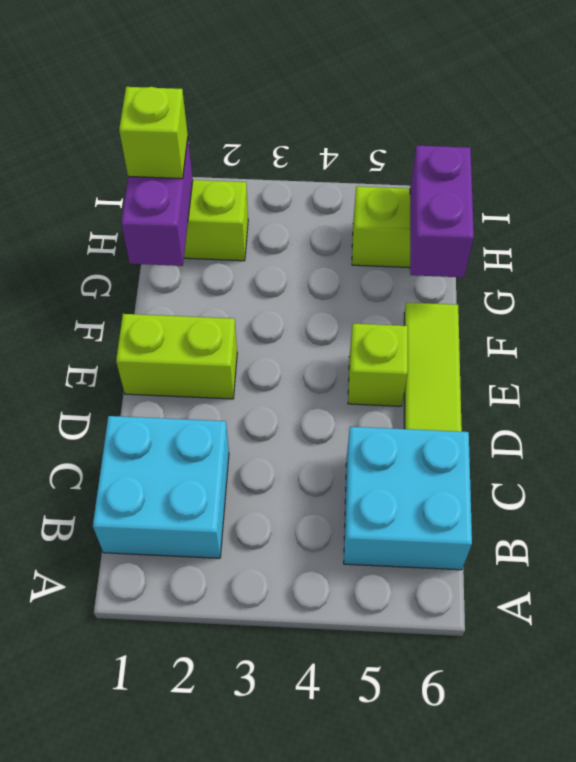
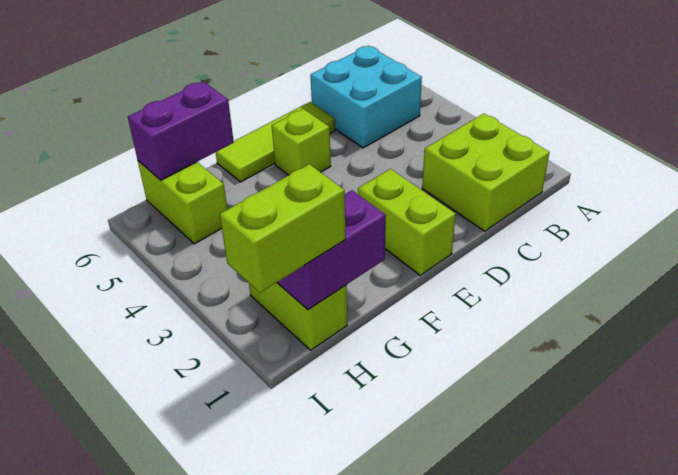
cyan brick B1:C2 level 1 -> lime brick B1:C2 level 1
lime brick H1 level 3 -> lime brick H1:I1 level 3

